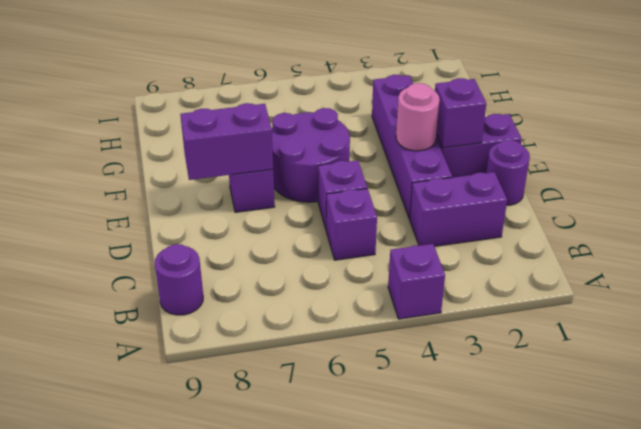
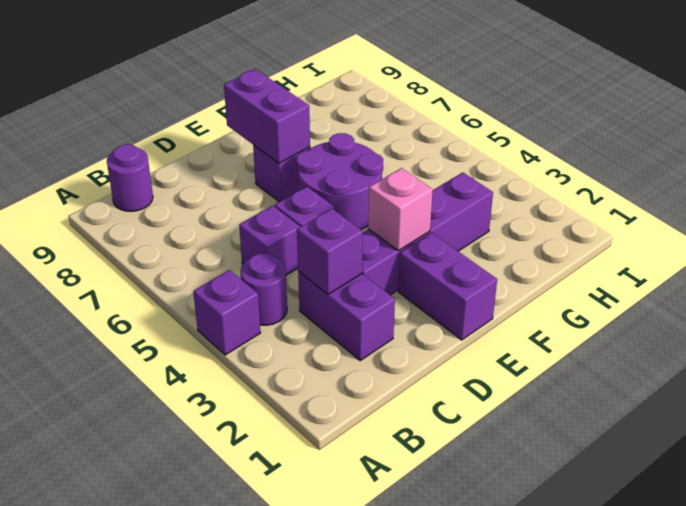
purple round brick D1 level 1 -> purple round brick B4 level 1
purple brick E2 level 2 -> purple brick C3 level 2
pink round brick E3 level 2 -> pink brick E3 level 2

